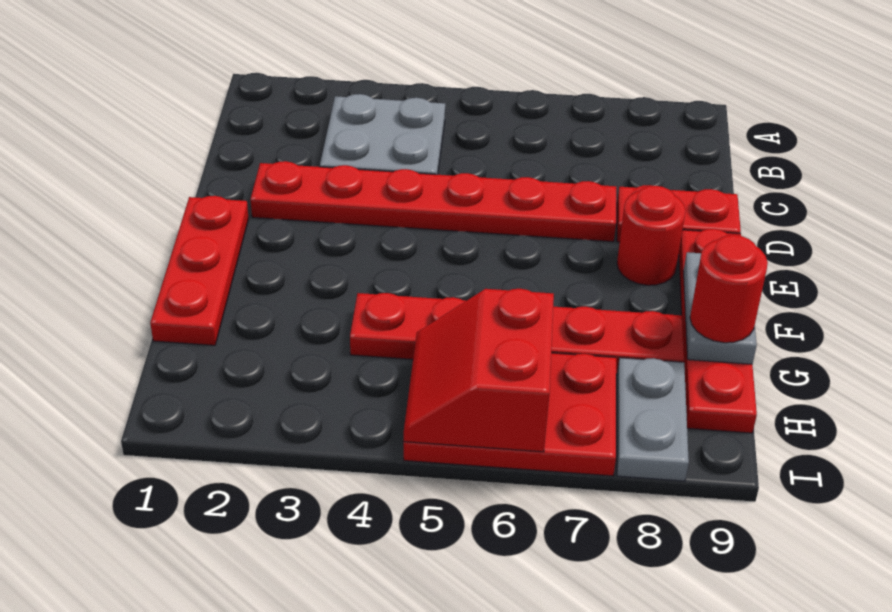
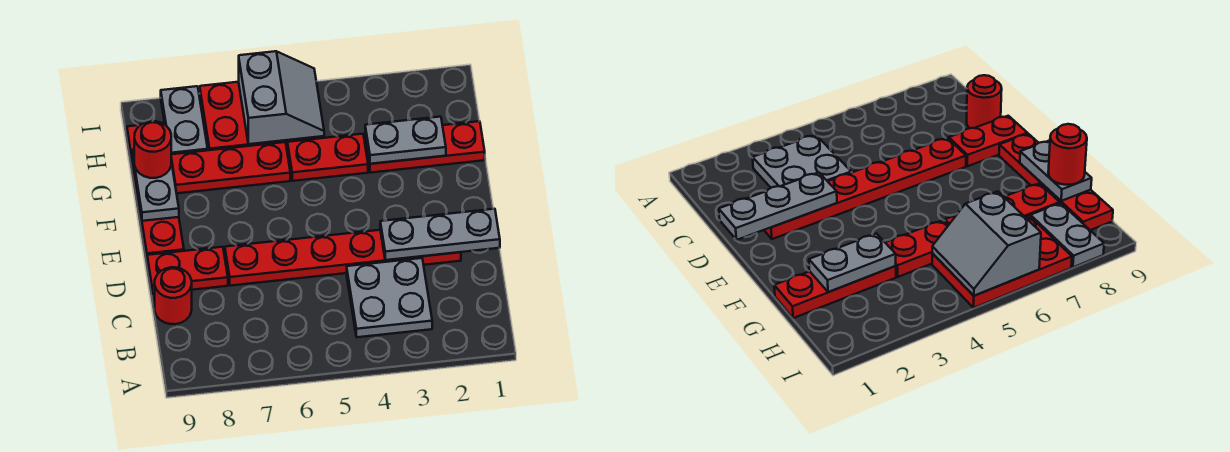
none -> grey plate D1:D3 level 2
red plate E1:G1 level 1 -> red plate G1:G3 level 1
red round brick E8 level 1 -> red round brick C9 level 1
none -> grey plate G2:G3 level 2
red slope H5:I6 level 2 top 6 -> grey slope H5:I6 level 2 top 6

